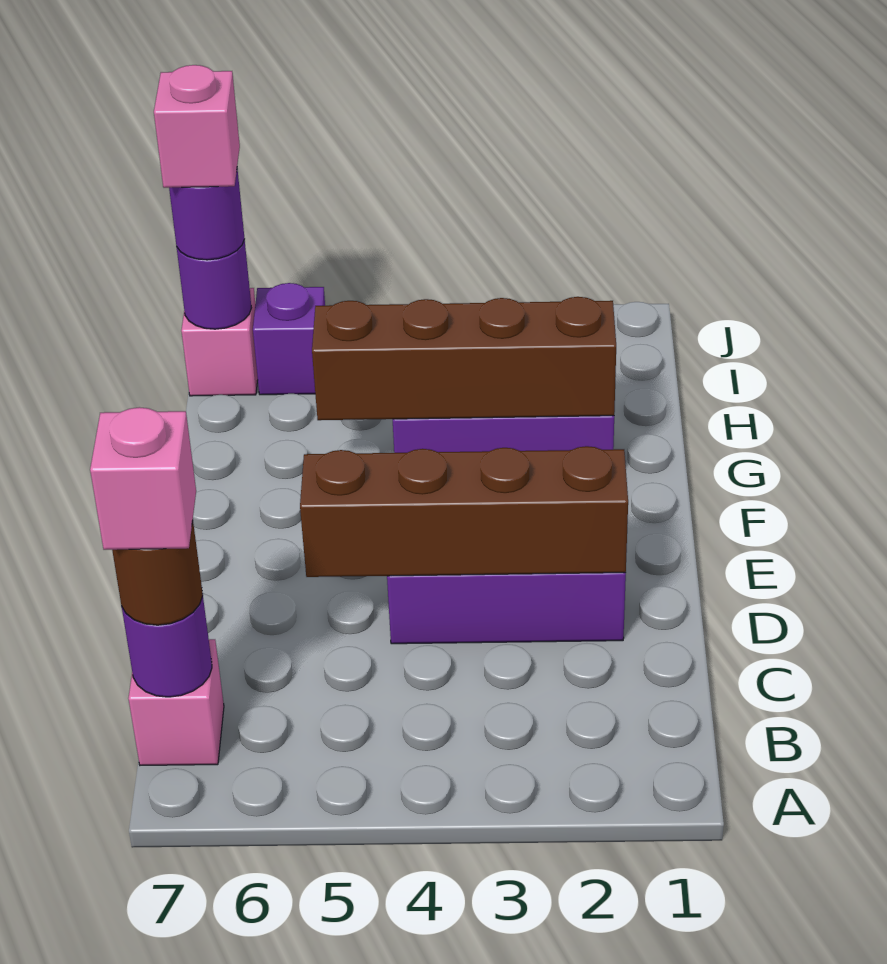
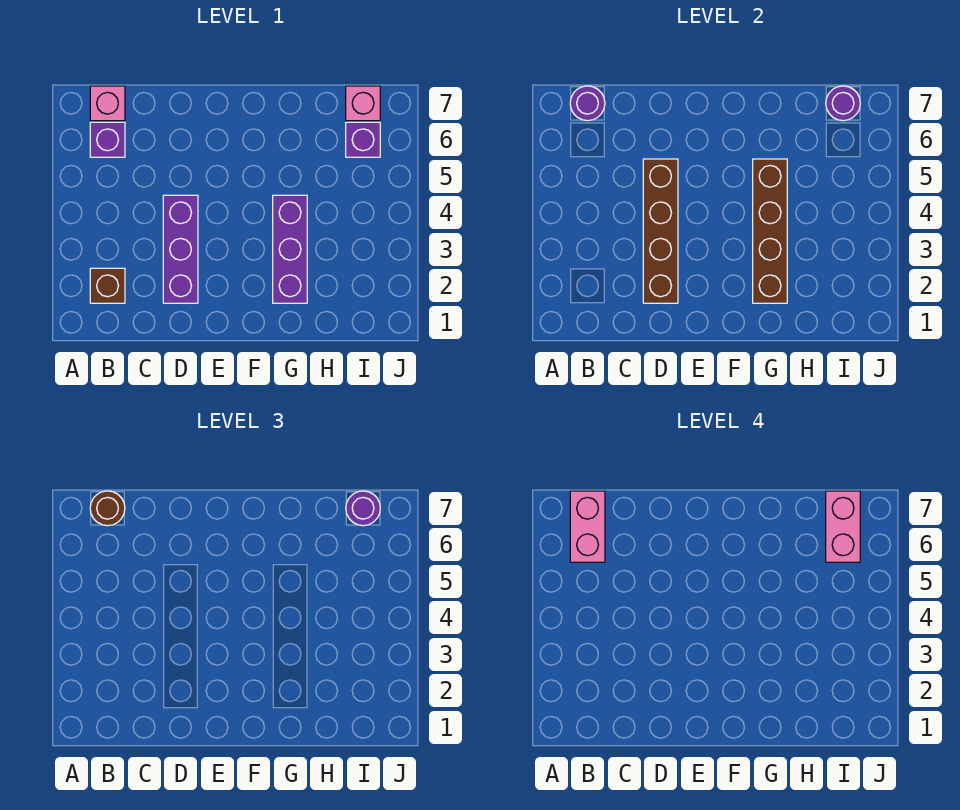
none -> brown brick B2 level 1
none -> purple brick B6 level 1
pink brick B7 level 4 -> pink brick B6:B7 level 4
pink brick I7 level 4 -> pink brick I6:I7 level 4

